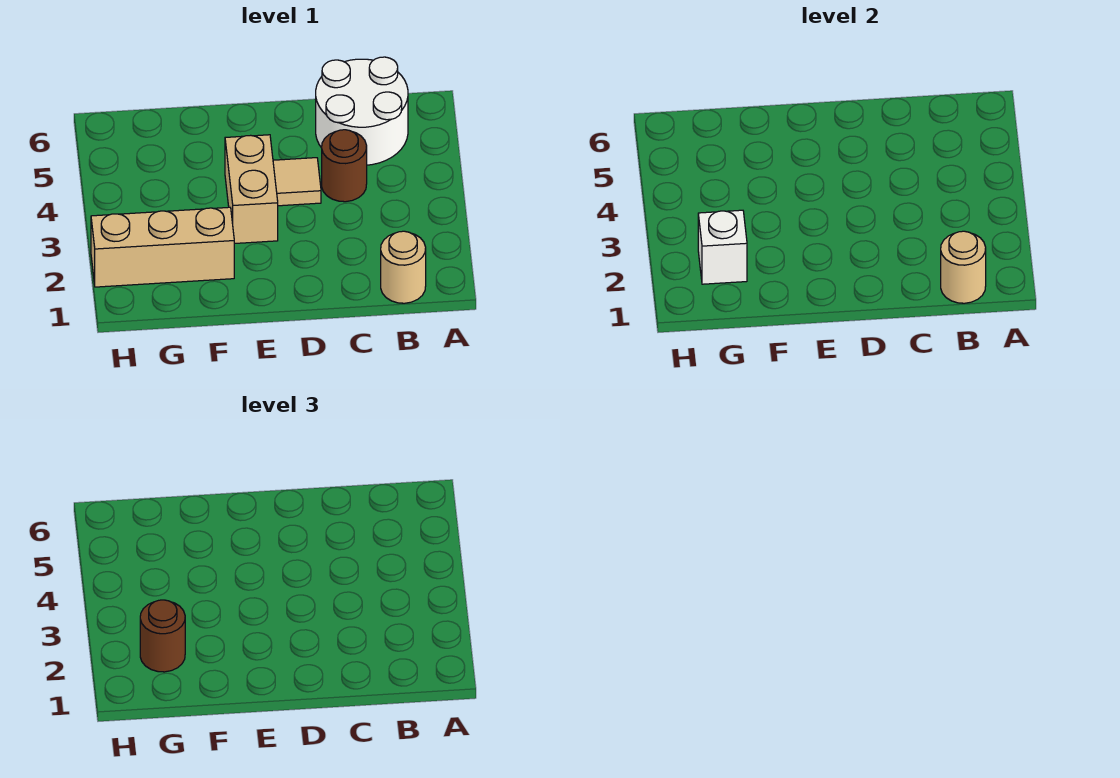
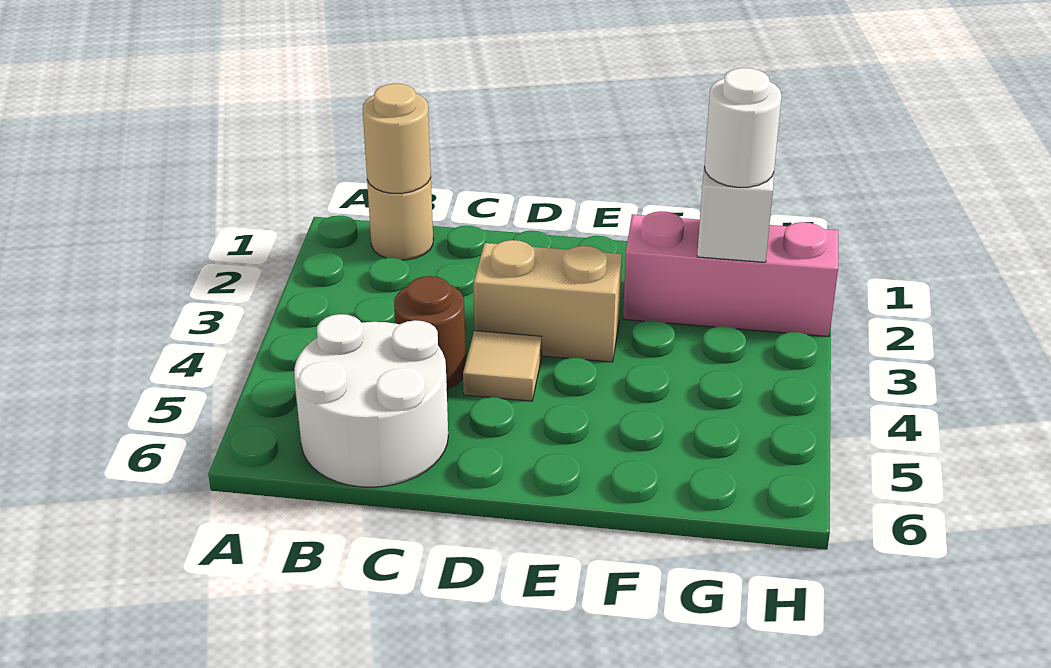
tan brick E3:E4 level 1 -> tan brick D3:E3 level 1
tan brick F2:H2 level 1 -> pink brick F2:H2 level 1
brown round brick G2 level 3 -> white round brick G2 level 3

